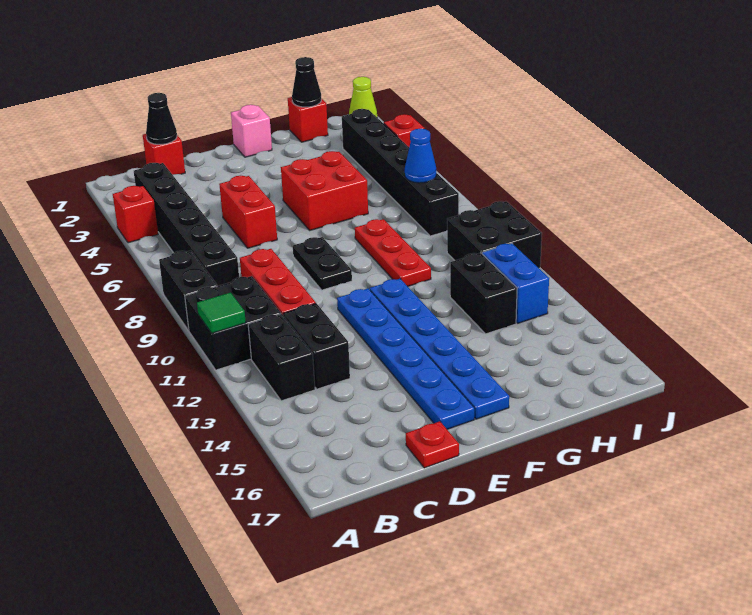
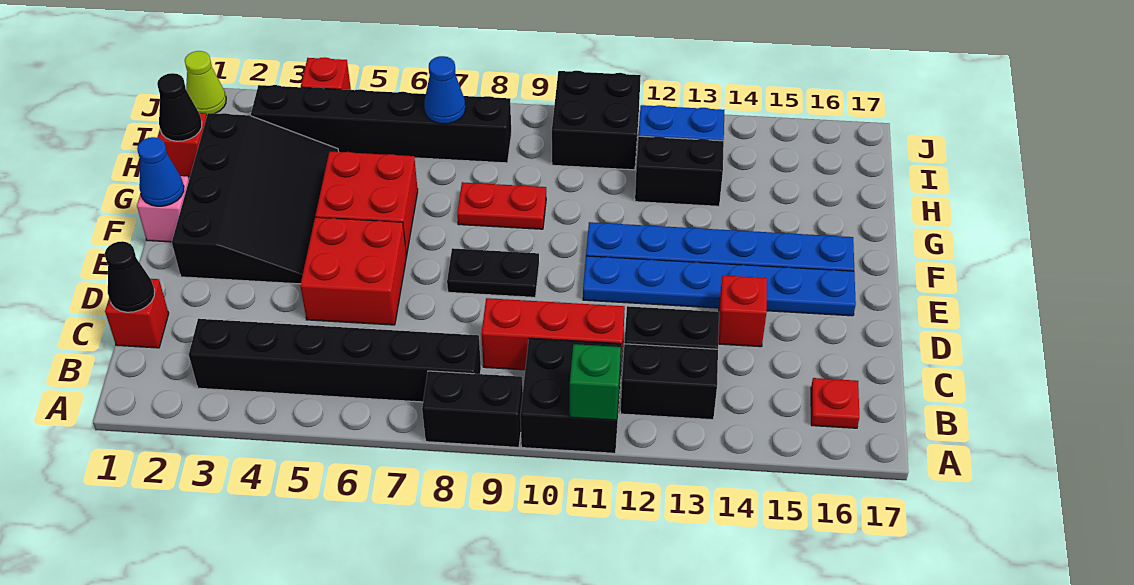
red brick A4 level 1 -> red brick D14 level 1
green tile A11 level 2 -> green brick A11 level 2
red brick D5:D6 level 1 -> red brick D5:E6 level 1
red plate D17 level 1 -> red plate B16 level 1
none -> black slope E2:H4 level 1 top 2
none -> blue cone F1 level 2
red plate G8:G10 level 1 -> red plate G8:G9 level 1

